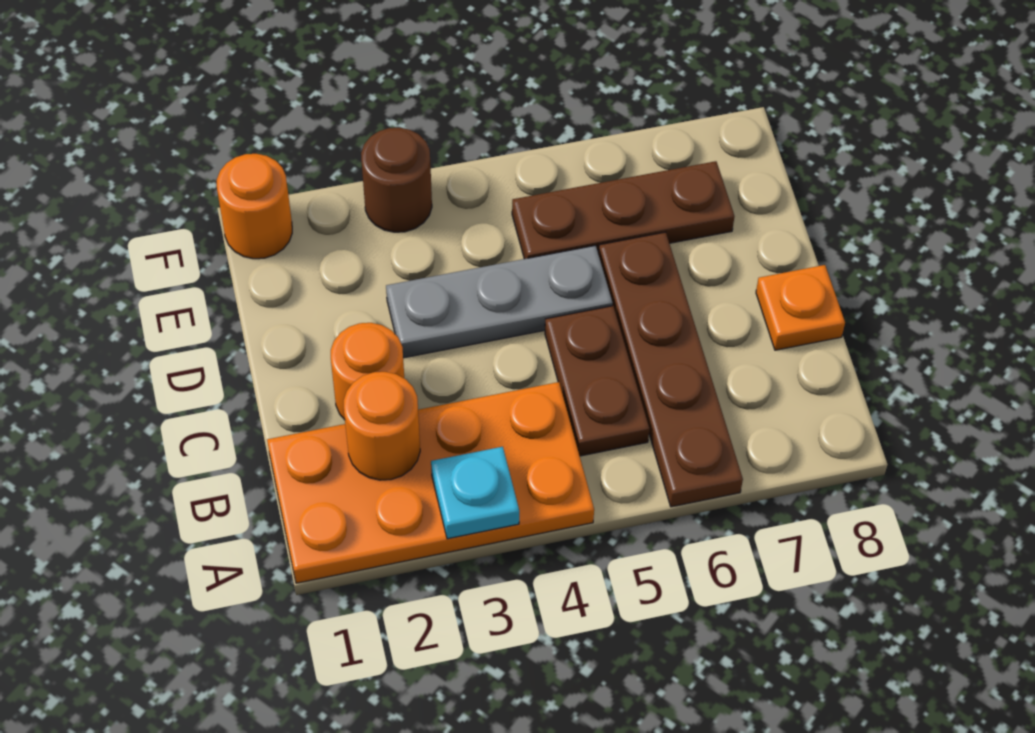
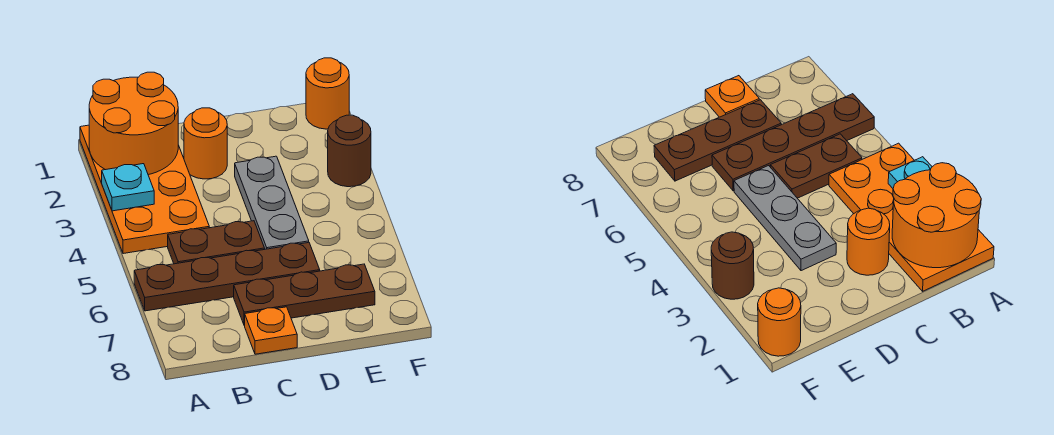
orange round brick B2 level 2 -> orange round brick A1:B2 level 2
brown plate E5:E7 level 1 -> brown plate C7:E7 level 1

